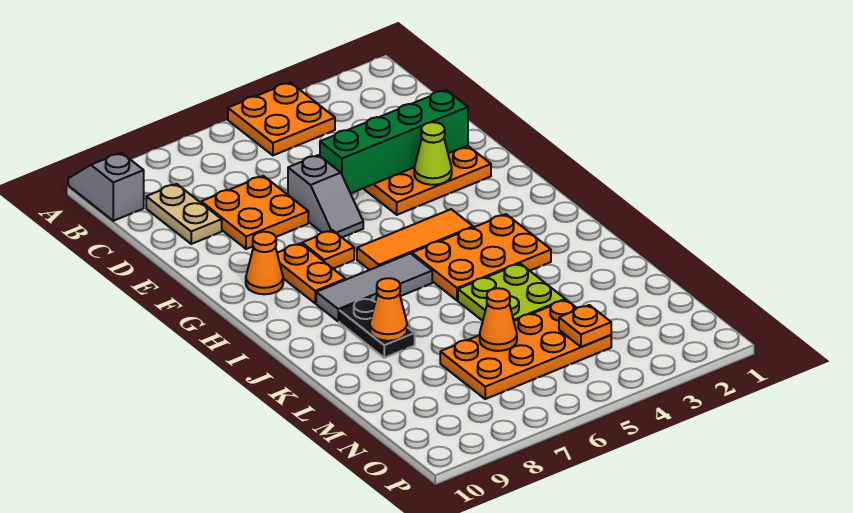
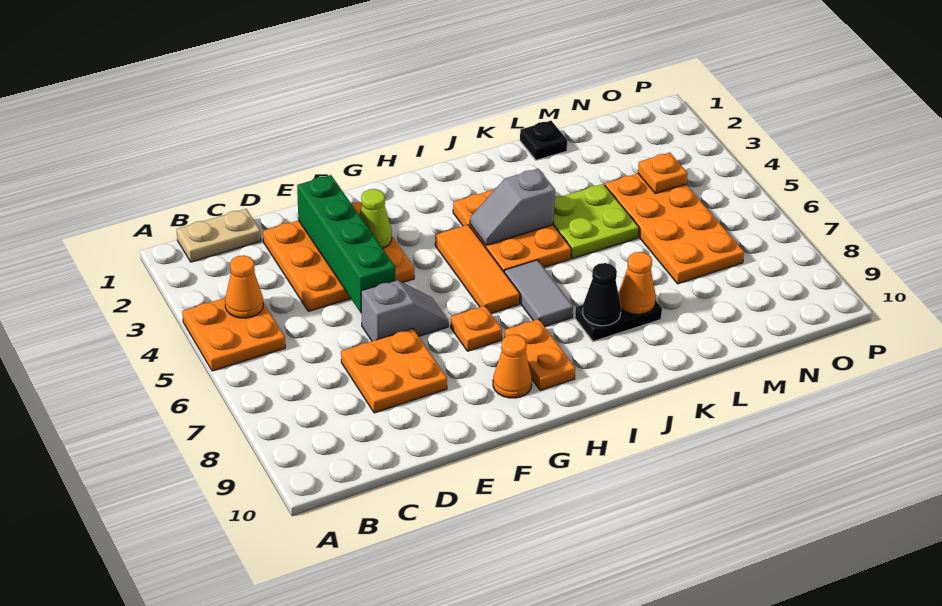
grey slope A10:B10 level 1 top B -> grey slope I4:J4 level 2 top J
tan plate C9:D9 level 1 -> tan plate B1:C1 level 1
orange plate G8:H8 level 1 -> orange plate H8:H9 level 1
grey tile I6:I8 level 1 -> grey tile I6:I7 level 1
none -> black cone J8 level 2
none -> black plate L1 level 1
orange cone M6 level 2 -> orange cone B4 level 2

